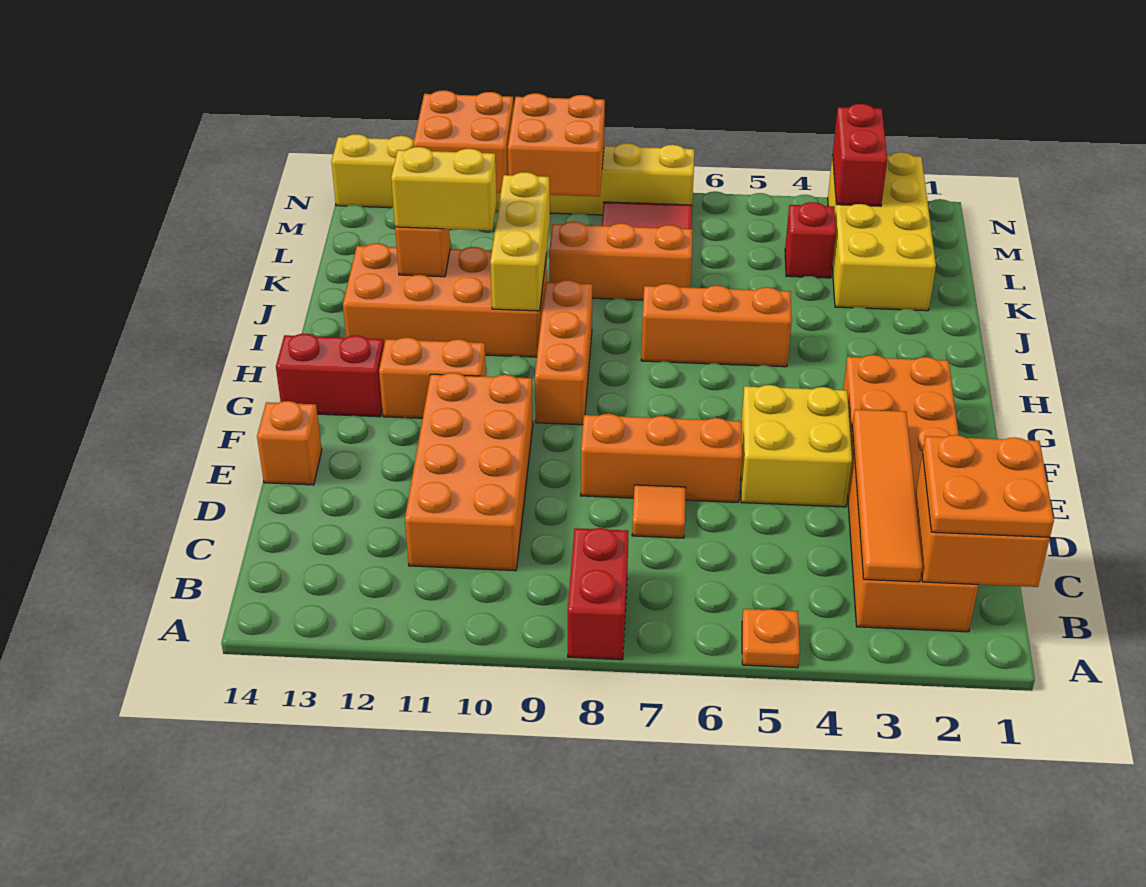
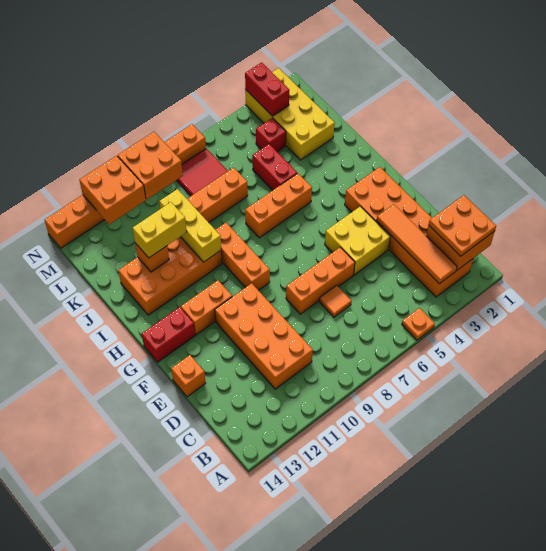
red brick A8:B8 level 1 -> red brick J5:K5 level 1
yellow brick N7:N14 level 1 -> orange brick N7:N14 level 1

